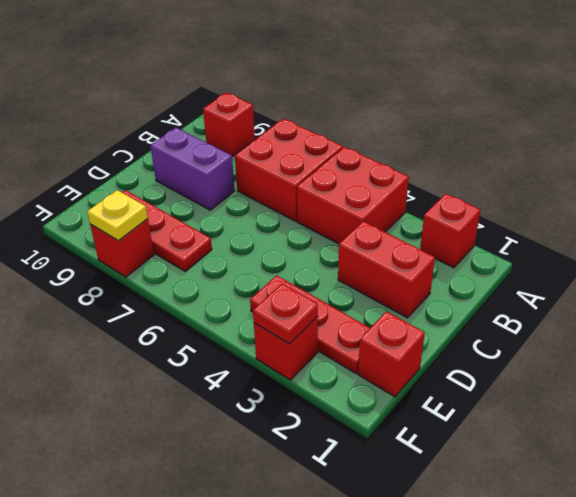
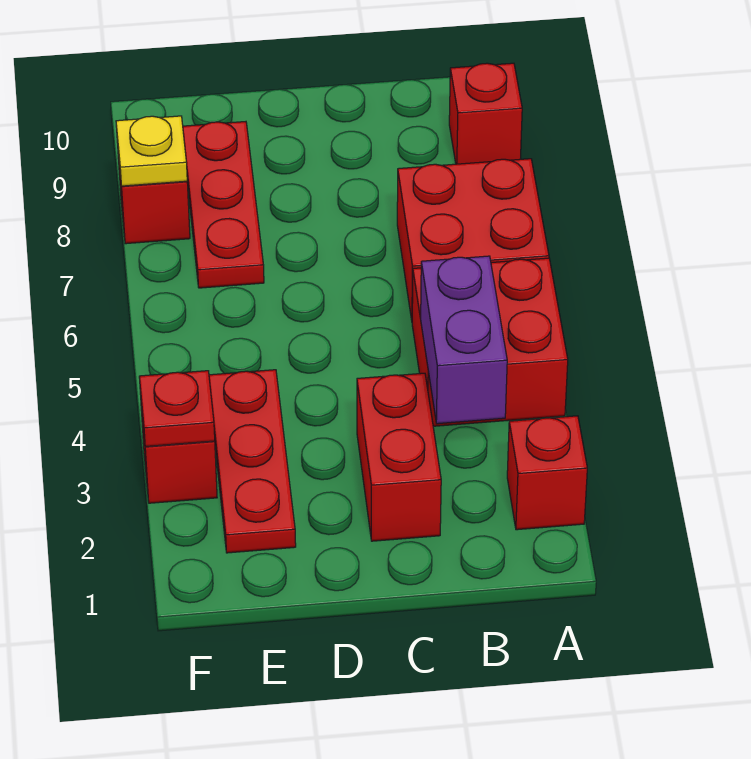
purple brick C8:C9 level 1 -> purple brick B3:B4 level 2
red brick E1 level 1 -> none

